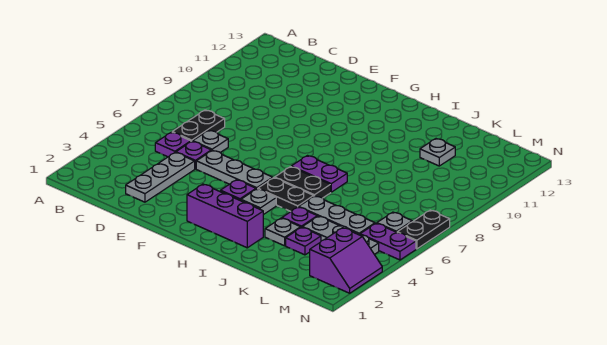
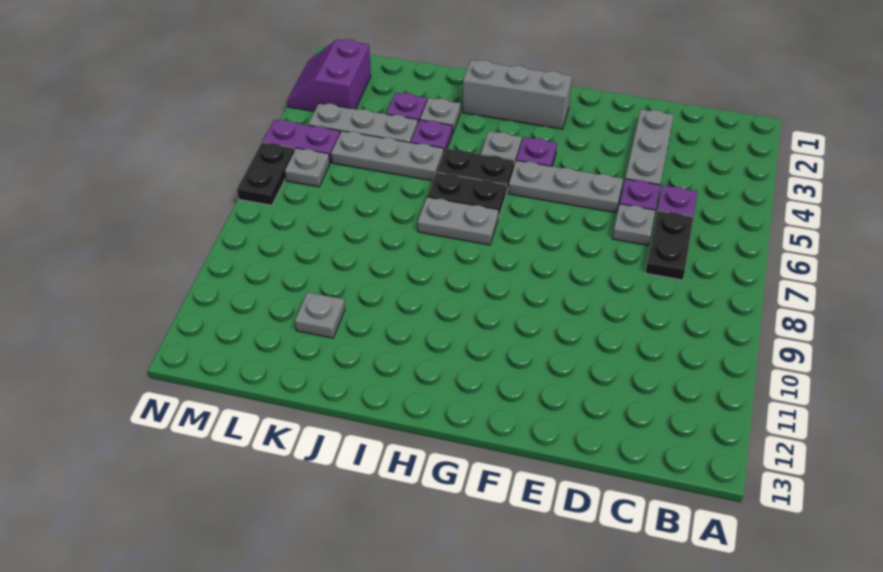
purple brick G2:I2 level 1 -> grey brick G2:I2 level 1
purple plate H7:I7 level 1 -> grey plate H7:I7 level 1

